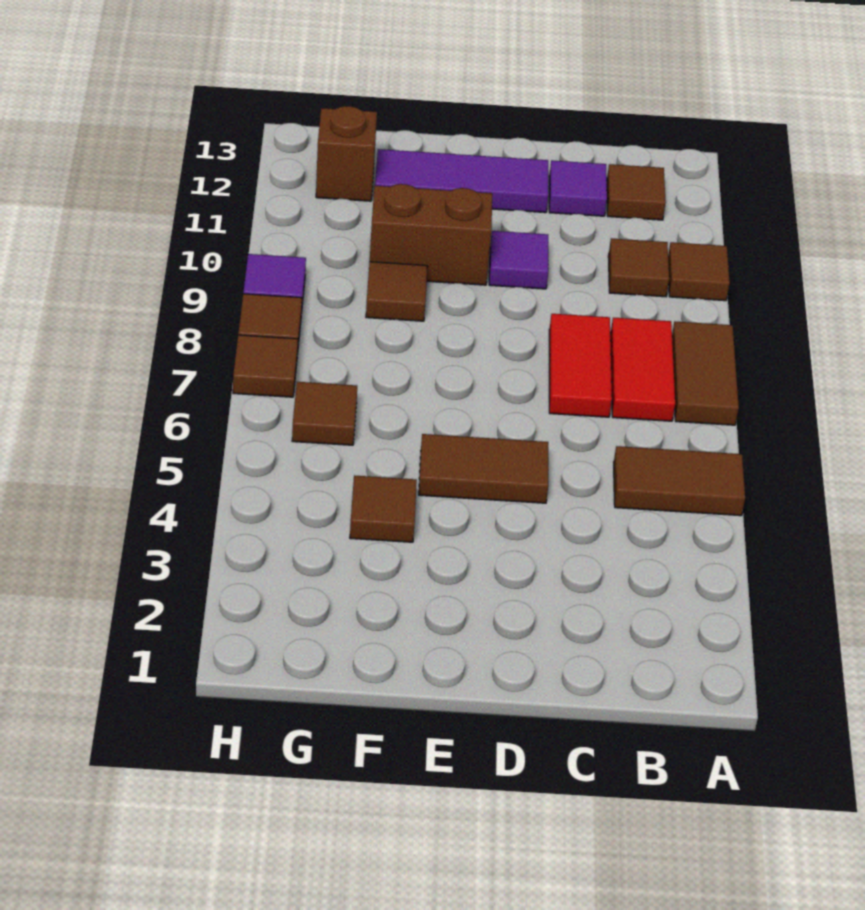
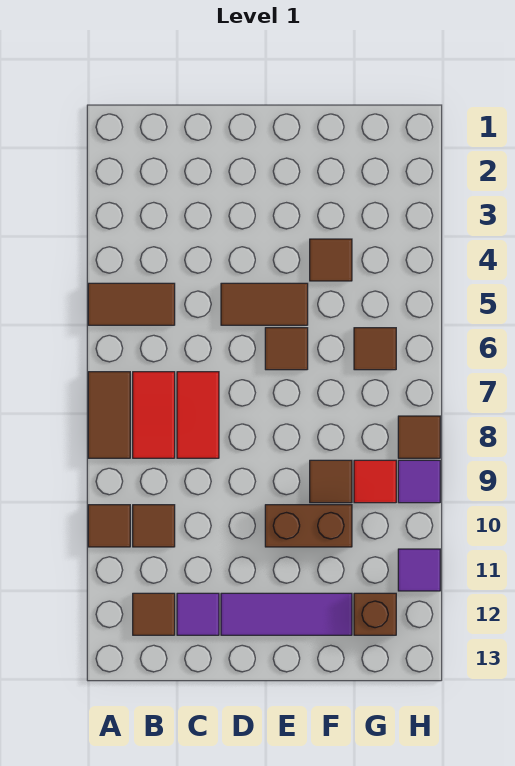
purple tile D10 level 1 -> purple tile H11 level 1
none -> red tile G9 level 1
brown tile H7 level 1 -> brown tile E6 level 1

